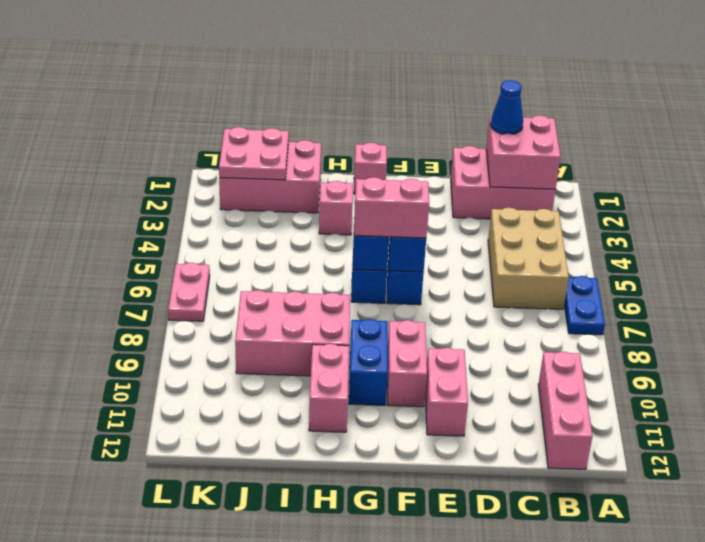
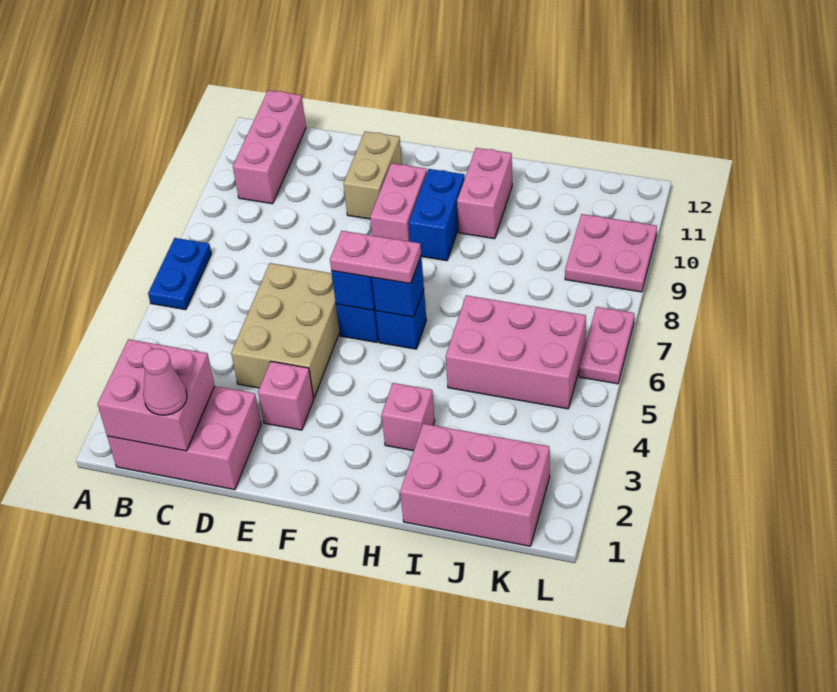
tan brick B4:C6 level 1 -> tan brick D4:E6 level 1
blue cone C1 level 3 -> pink cone C1 level 3
pink brick E10:E11 level 1 -> tan brick E10:E11 level 1
pink brick F6:G6 level 3 -> pink plate F6:G6 level 3
pink brick G1 level 1 -> pink brick E3 level 1
pink brick H8:J9 level 1 -> pink brick I5:K6 level 1
pink plate J1:K2 level 2 -> pink plate K9:L10 level 1

